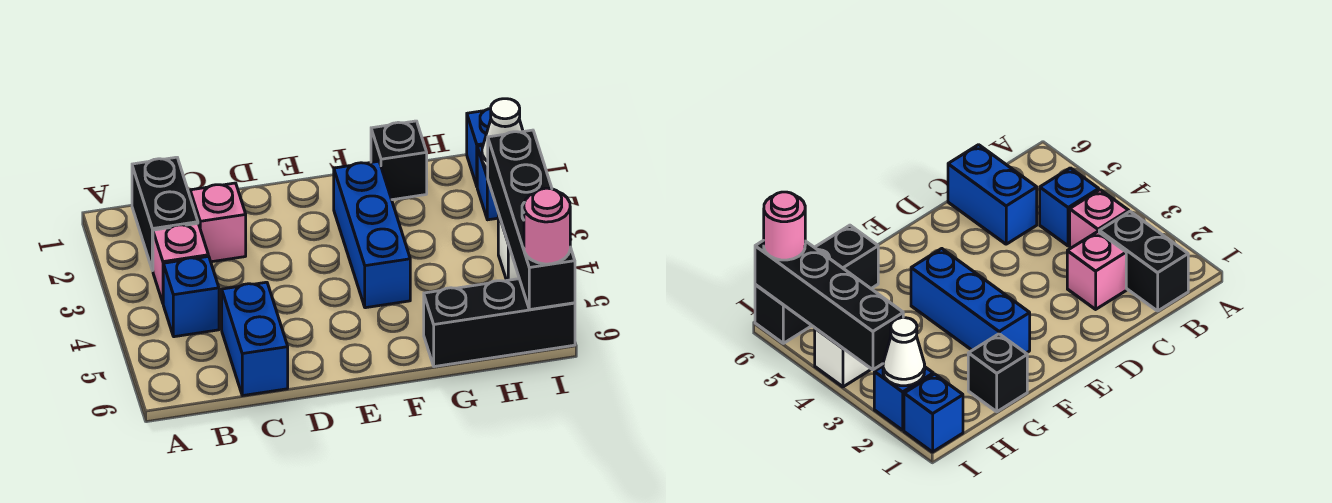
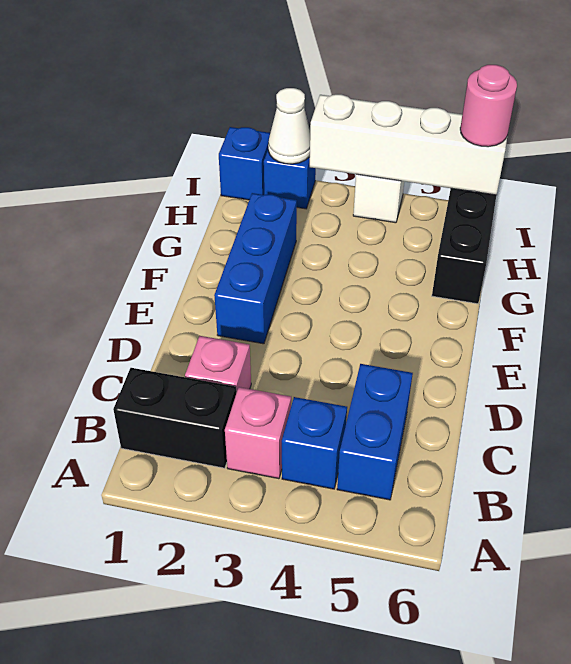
blue brick C5:C6 level 1 -> blue brick B5:C5 level 1
blue brick F2:F4 level 1 -> blue brick E2:G2 level 1
black brick G1 level 1 -> none
black brick I3:I6 level 2 -> white brick I3:I6 level 2

